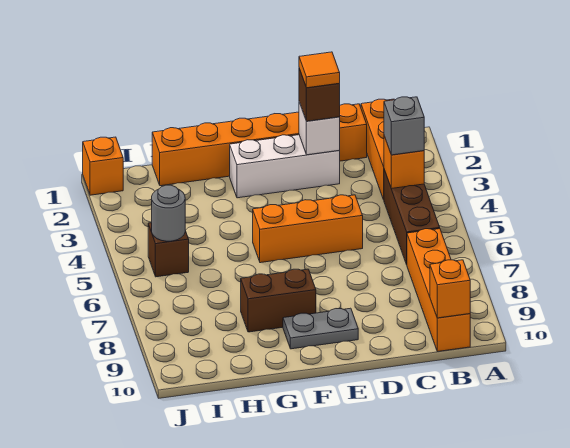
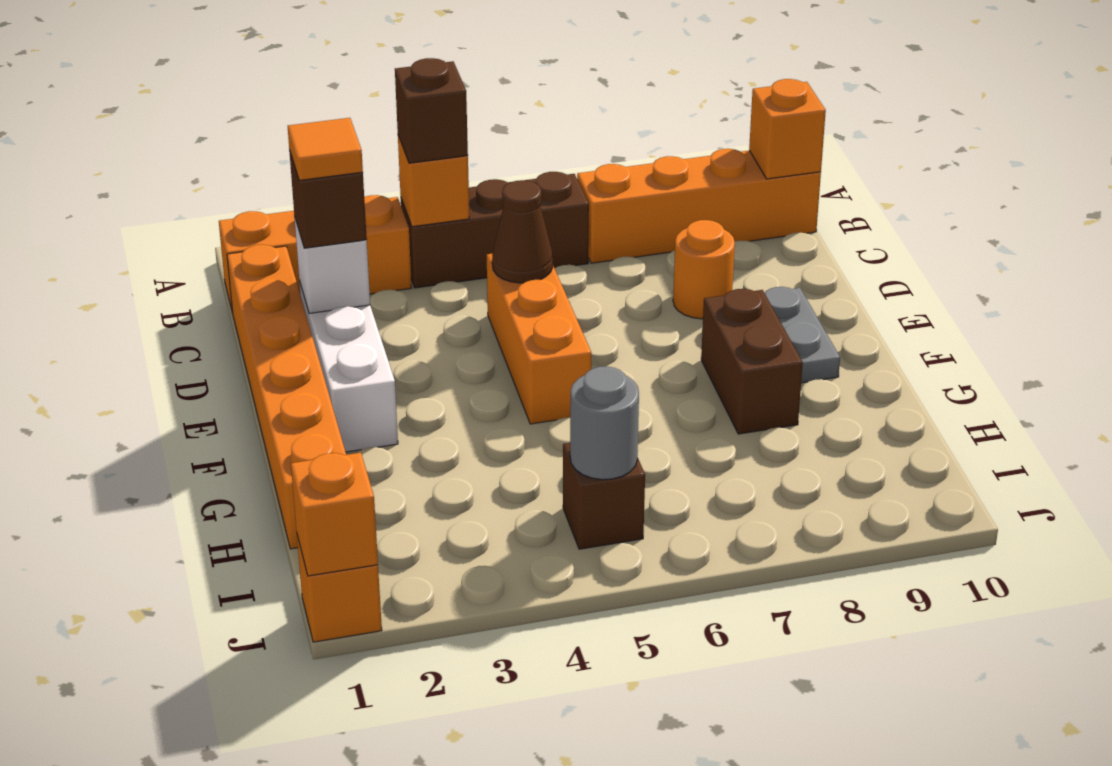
grey brick B4 level 3 -> brown brick B4 level 3
none -> brown cone D5 level 2
none -> orange round brick D8 level 1
none -> orange brick J1 level 2

